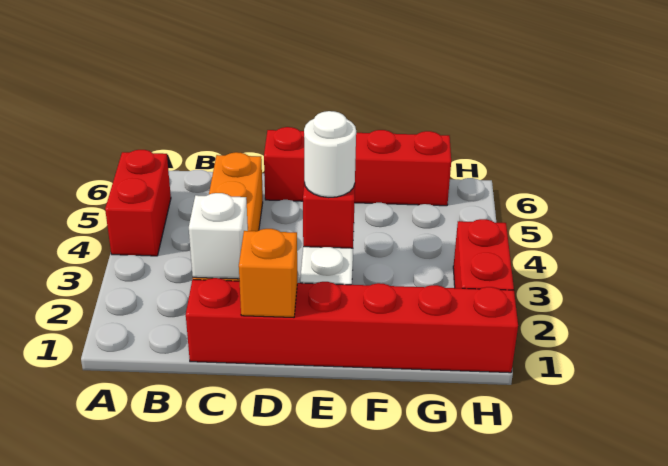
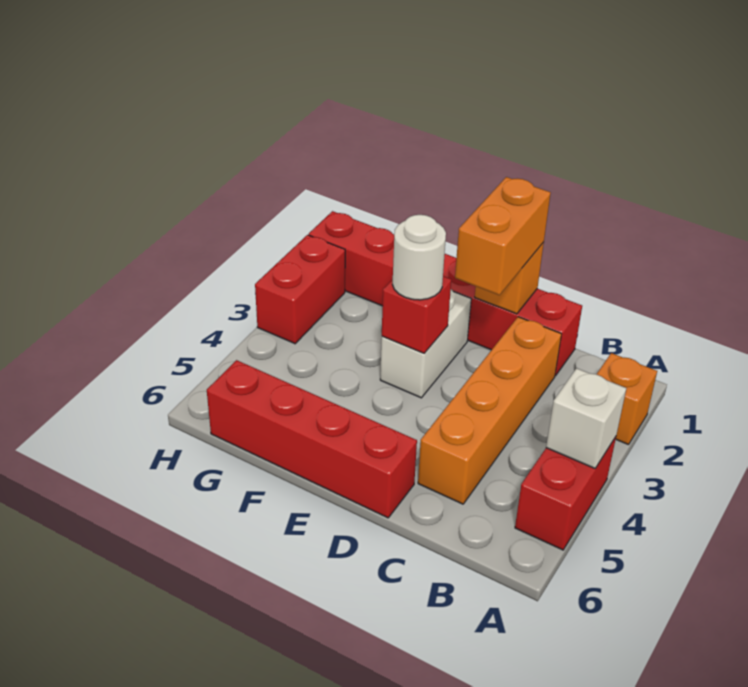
none -> orange brick A2 level 1
white brick C2 level 2 -> white brick A4 level 2
none -> orange brick D1:D2 level 3

